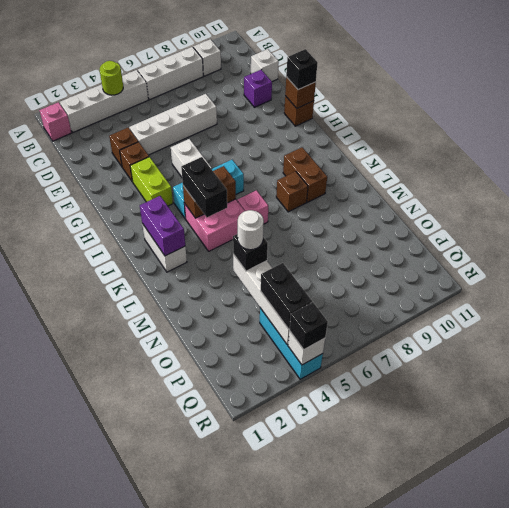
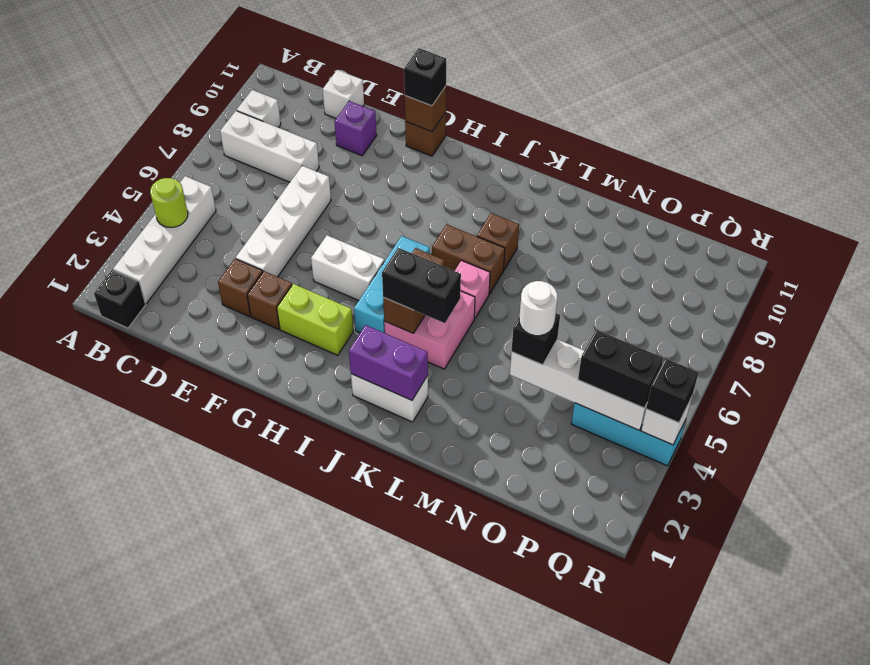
pink brick B1 level 1 -> black brick B1 level 1
white brick B6:B8 level 1 -> white brick B8:D8 level 1
brown brick J9:K9 level 1 -> brown brick J7:K7 level 1

